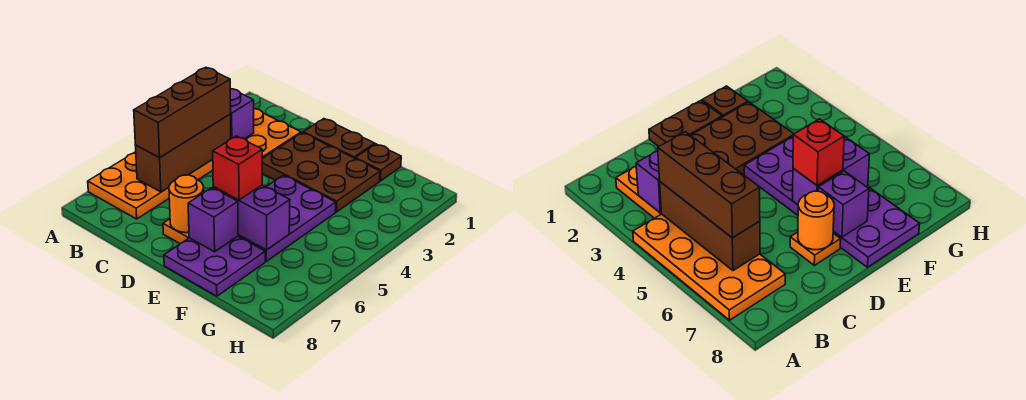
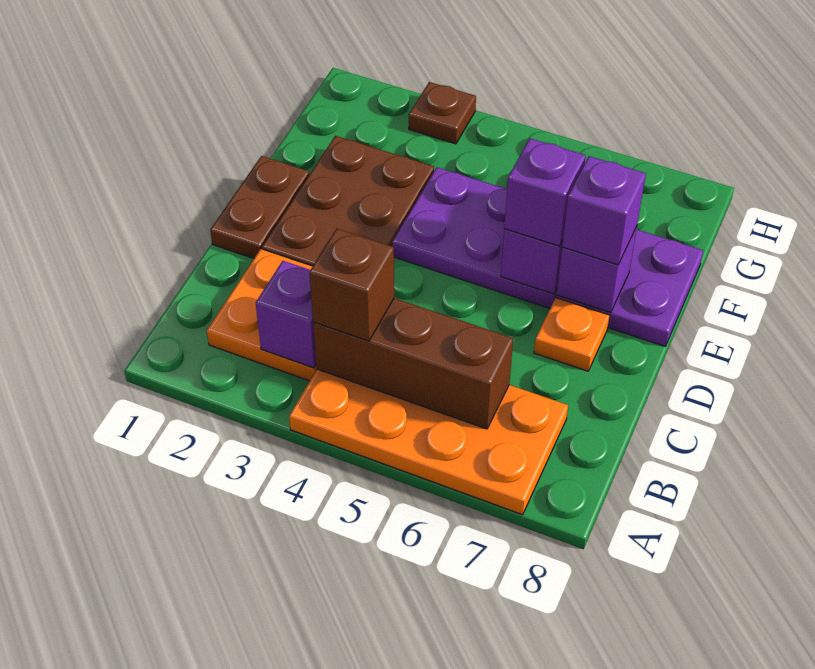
brown brick B4:B6 level 3 -> brown brick B4 level 3
orange round brick D7 level 2 -> none
red brick E6 level 3 -> purple brick E6 level 3
none -> purple brick E7 level 3
brown plate F1 level 1 -> brown plate H3 level 1

